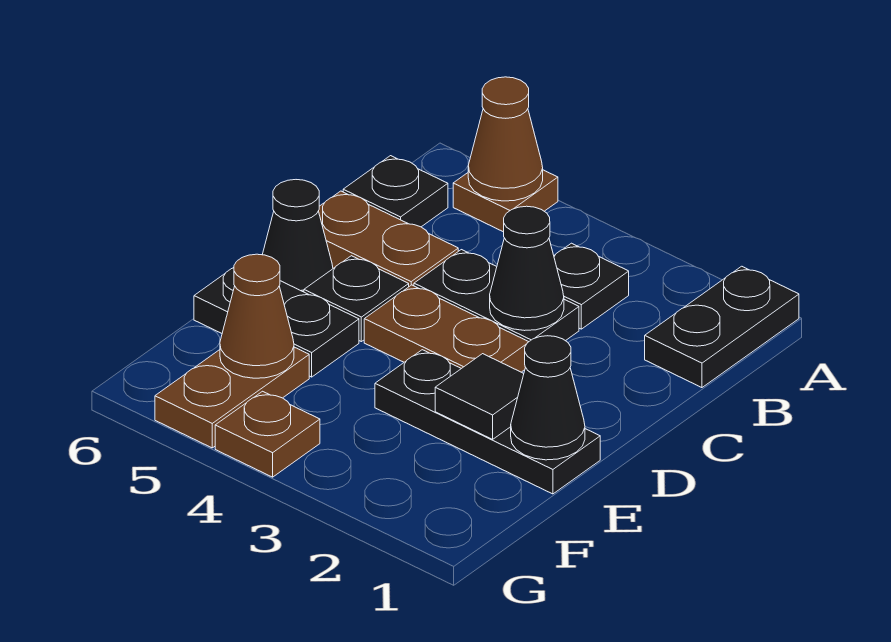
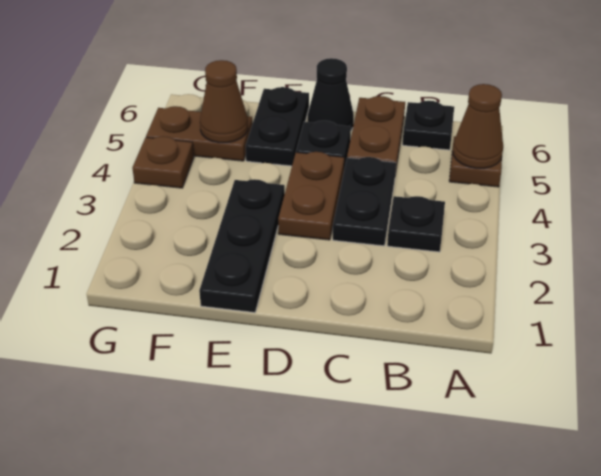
black plate A1:B1 level 1 -> none
black cone C3 level 2 -> none
black cone E1 level 2 -> none
black tile E2 level 2 -> none

